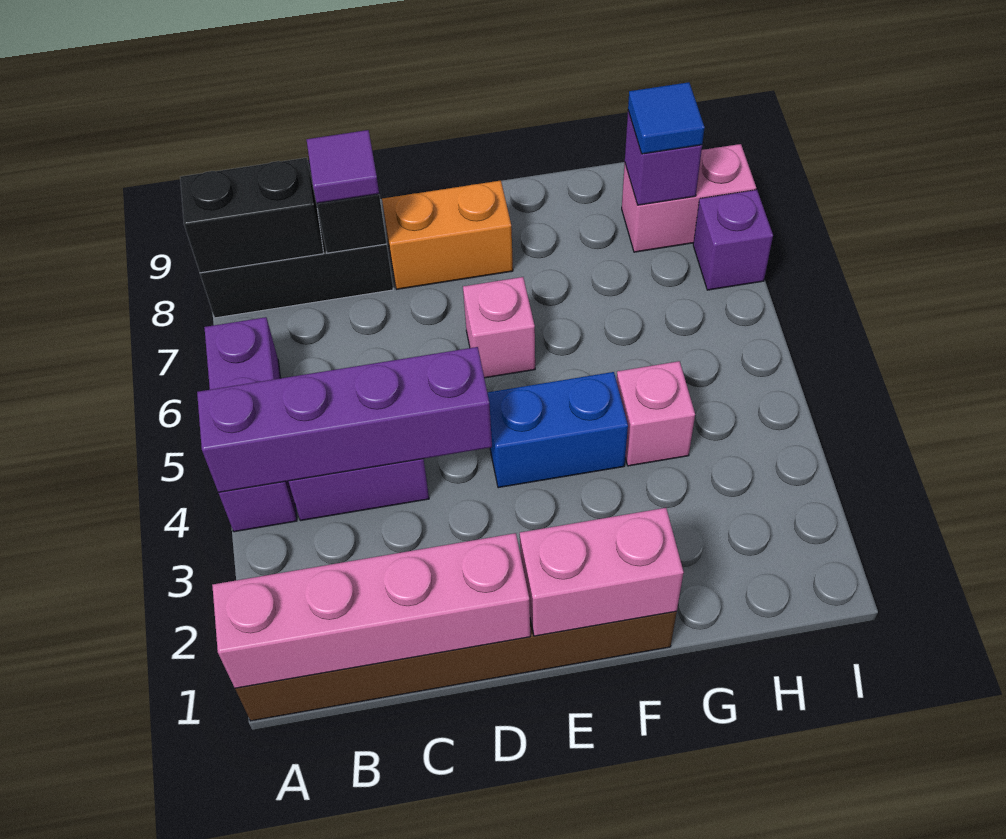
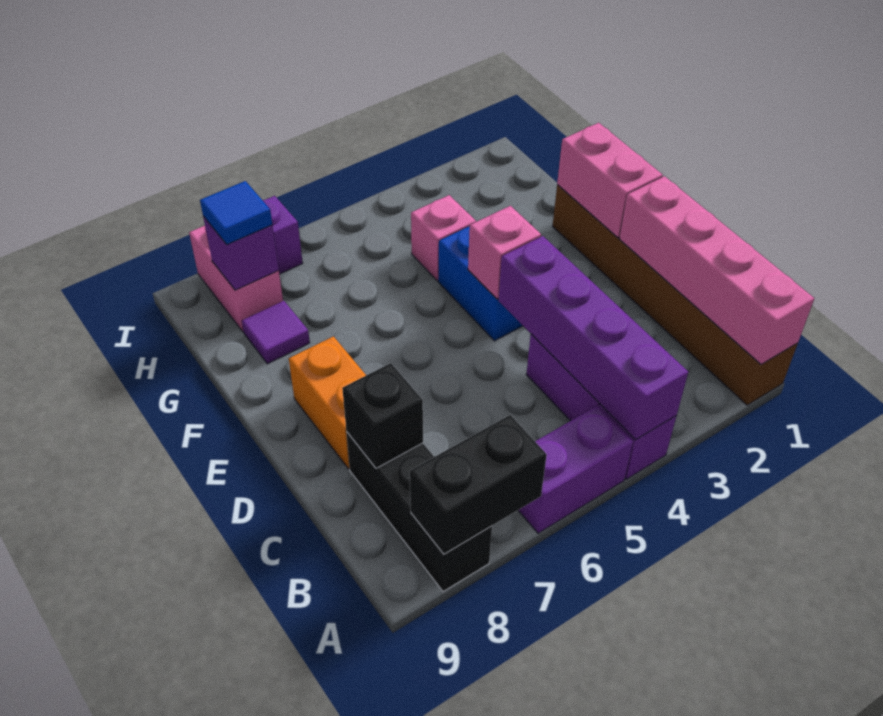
black brick A8:B8 level 2 -> black brick A7:A8 level 2
purple tile C8 level 3 -> purple tile G8 level 1
pink brick E6 level 1 -> pink brick E4 level 2

